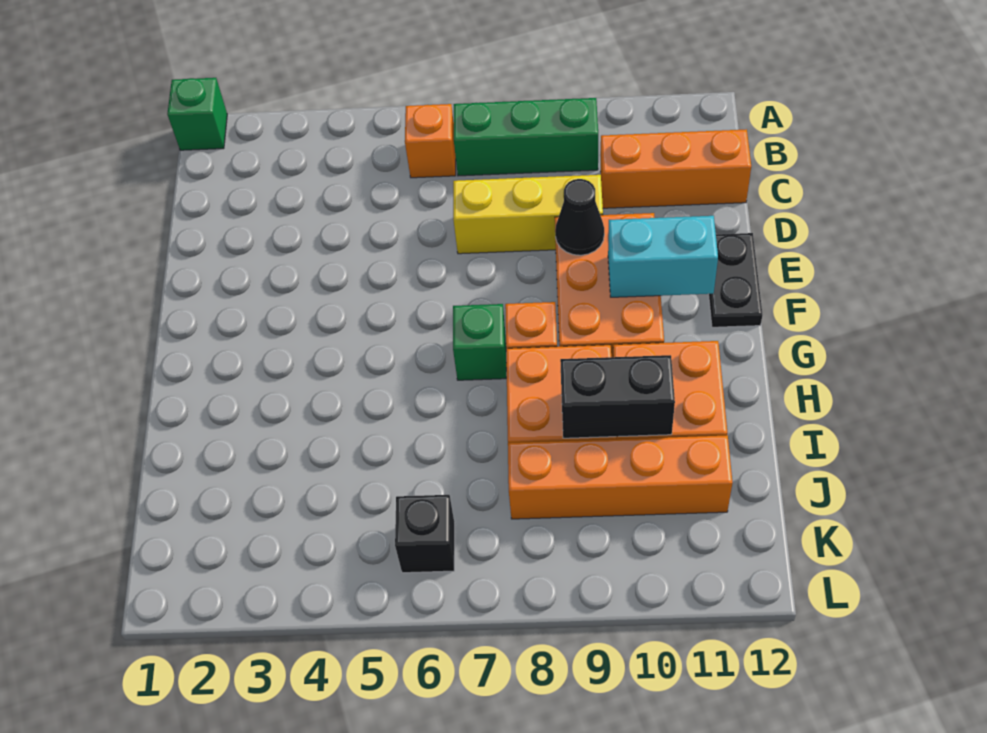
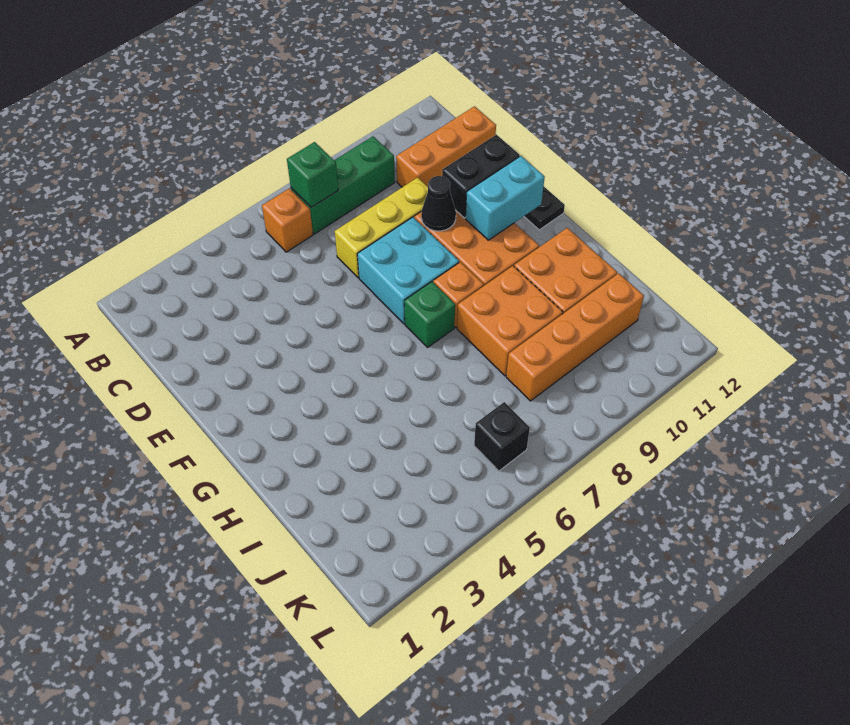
green brick A1 level 1 -> green brick B7 level 2
none -> cyan brick E7:F8 level 1
black brick I9:I10 level 2 -> black brick E10:E11 level 2

